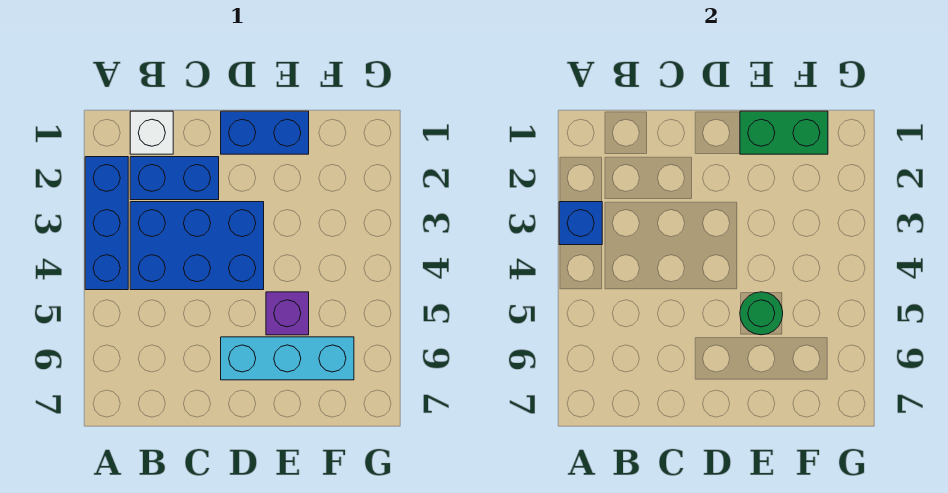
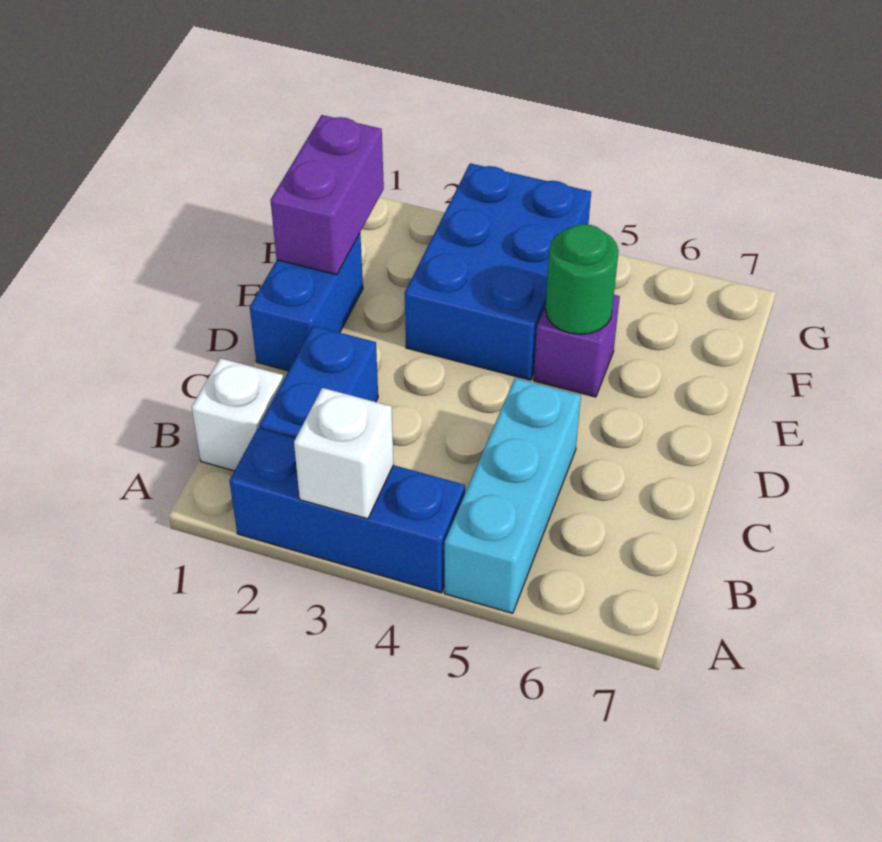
blue brick A3 level 2 -> white brick A3 level 2
blue brick B3:D4 level 1 -> blue brick E3:G4 level 1
cyan brick D6:F6 level 1 -> cyan brick A5:C5 level 1
green brick E1:F1 level 2 -> purple brick E1:F1 level 2

